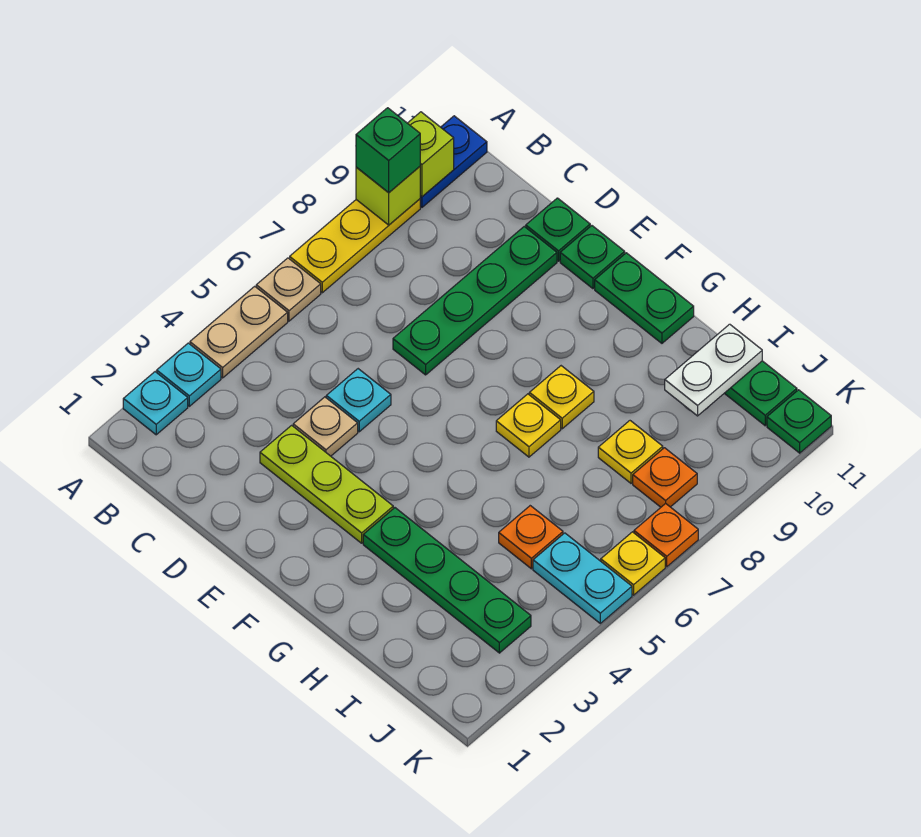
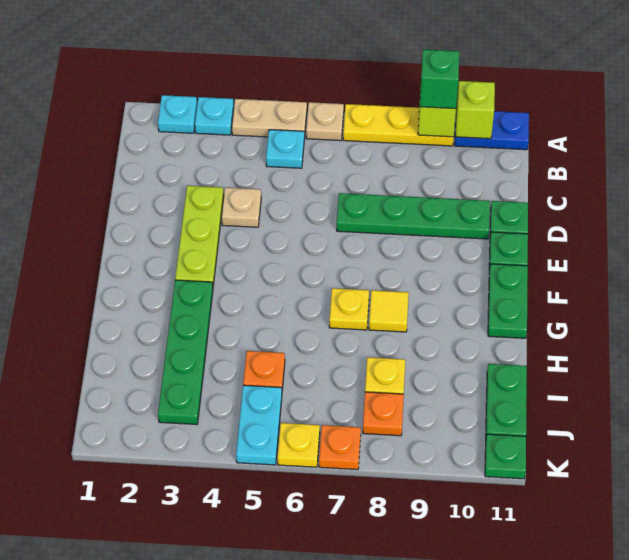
cyan plate D5 level 1 -> cyan plate B5 level 1
yellow plate G8 level 1 -> yellow tile G8 level 1
white plate I10:I11 level 2 -> none

